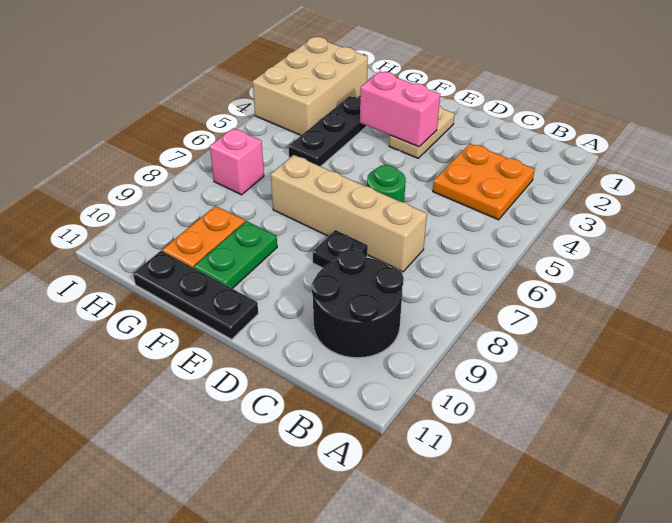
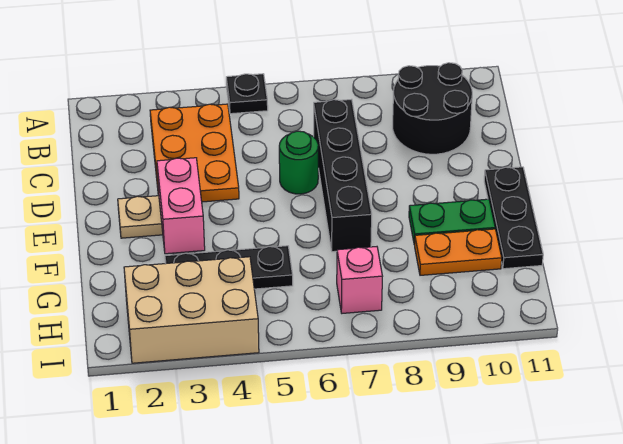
orange plate B3:C4 level 1 -> orange plate B3:D4 level 1
tan brick C7:F7 level 1 -> black brick C7:F7 level 1
black plate D8 level 1 -> black plate A5 level 1

